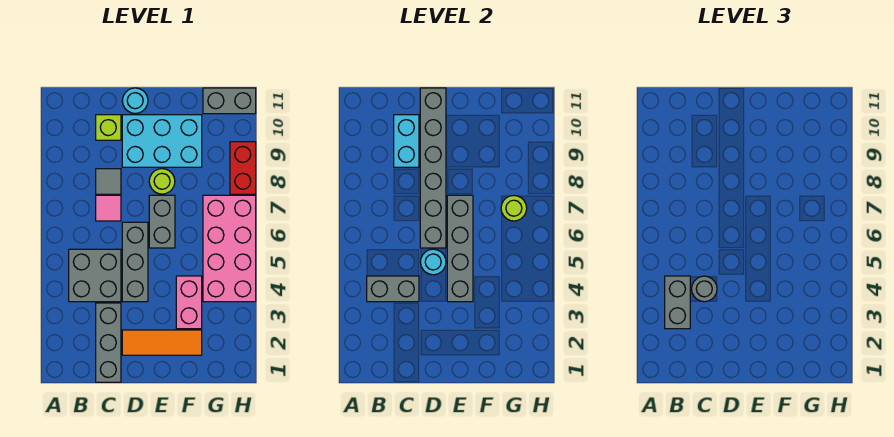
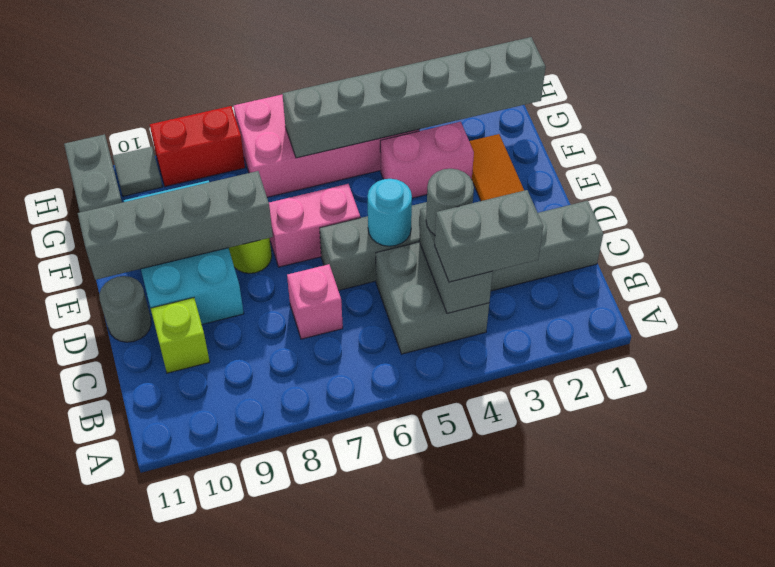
pink tile C7 level 1 -> pink brick C7 level 1
grey tile C8 level 1 -> grey tile H10 level 1
cyan brick C9:C10 level 2 -> none
grey brick D6:D11 level 2 -> grey brick G1:G6 level 2
cyan round brick D11 level 1 -> grey round brick D11 level 1
grey brick E4:E7 level 2 -> grey brick E8:E11 level 2
grey brick E6:E7 level 1 -> pink brick E6:E7 level 1
lime round brick G7 level 2 -> none

